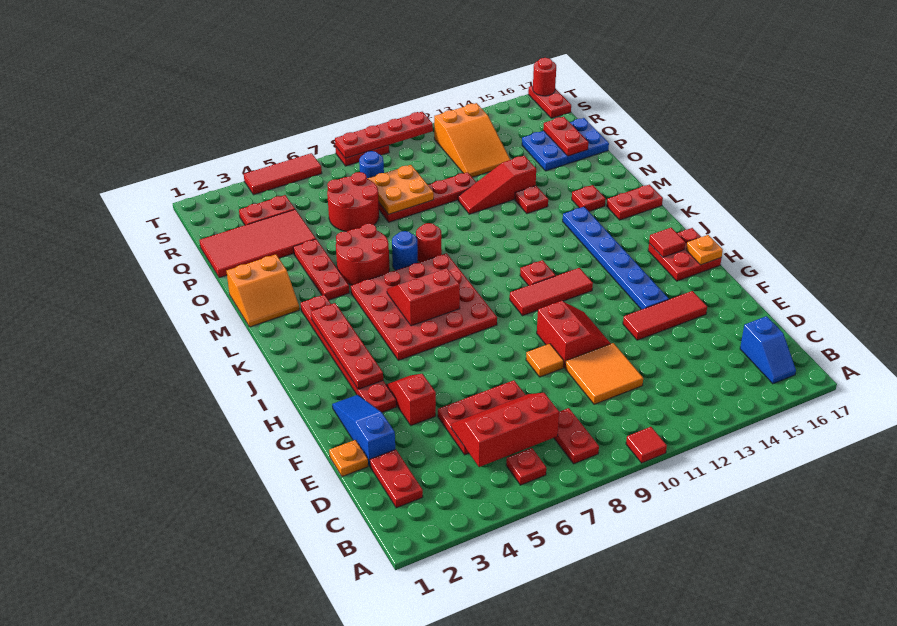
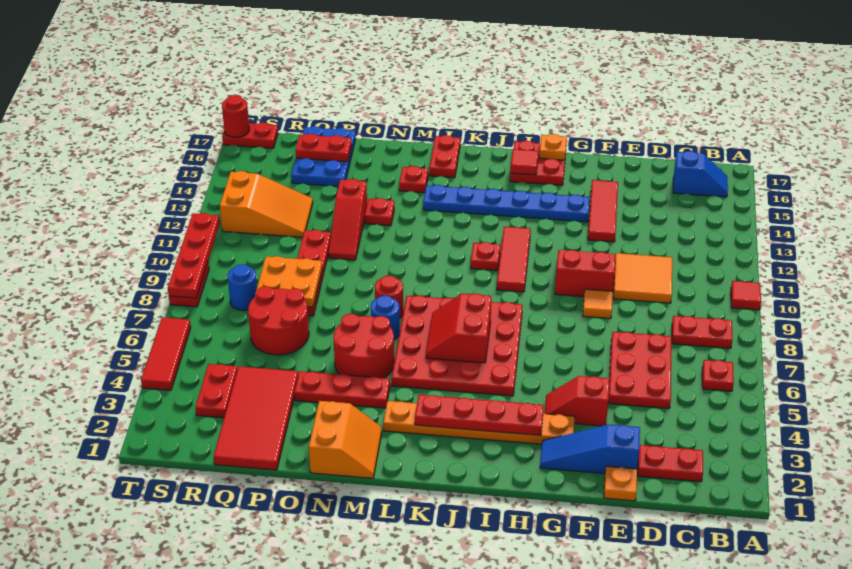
red slope C5:D7 level 2 top C -> none
red plate G3:L3 level 1 -> orange plate G3:L3 level 1

